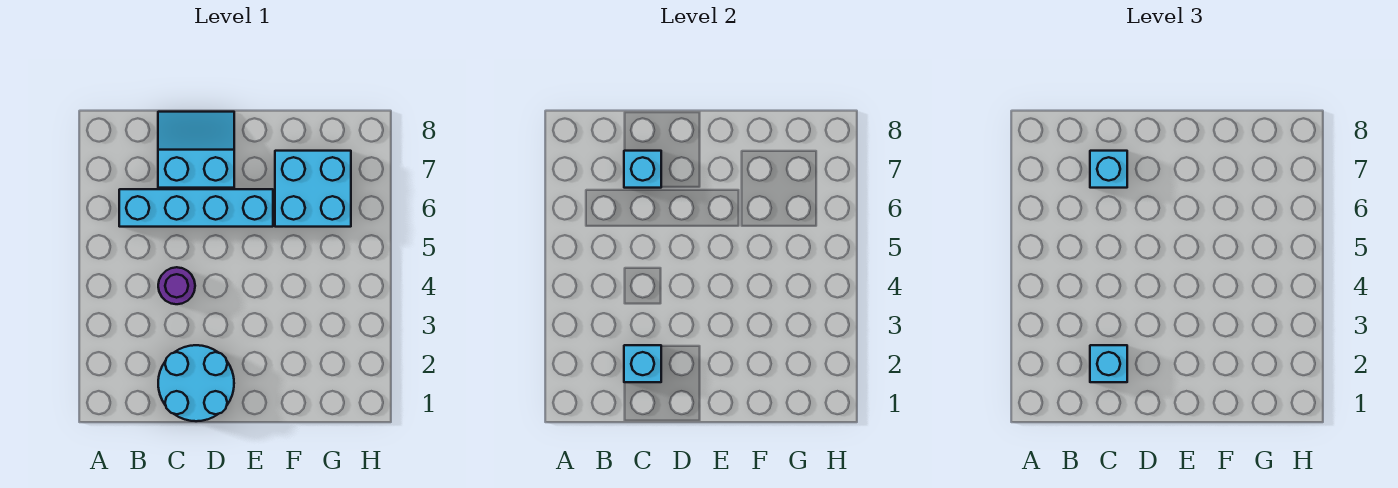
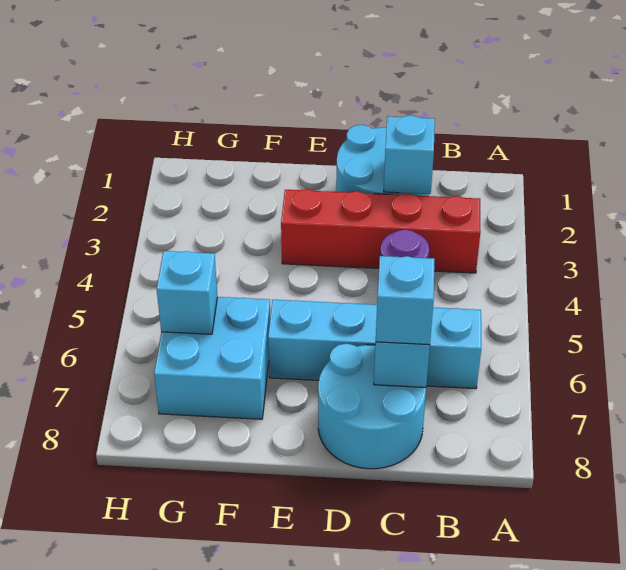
none -> red brick B3:E3 level 1
cyan brick C2 level 3 -> cyan brick G6 level 2
cyan slope C7:D8 level 1 top 7 -> cyan round brick C7:D8 level 1

